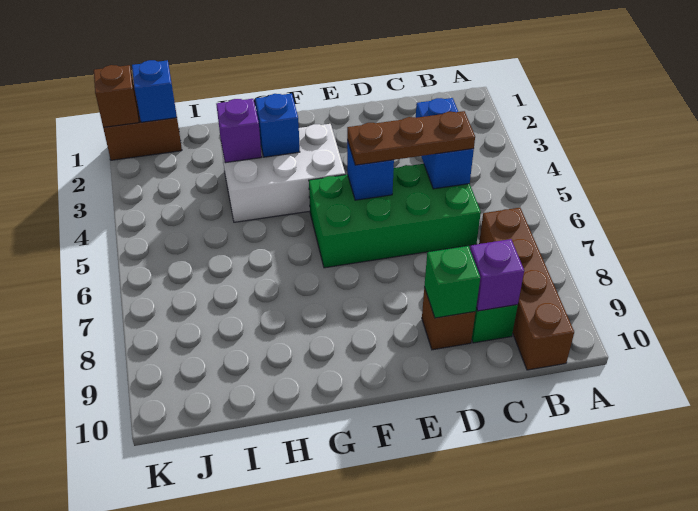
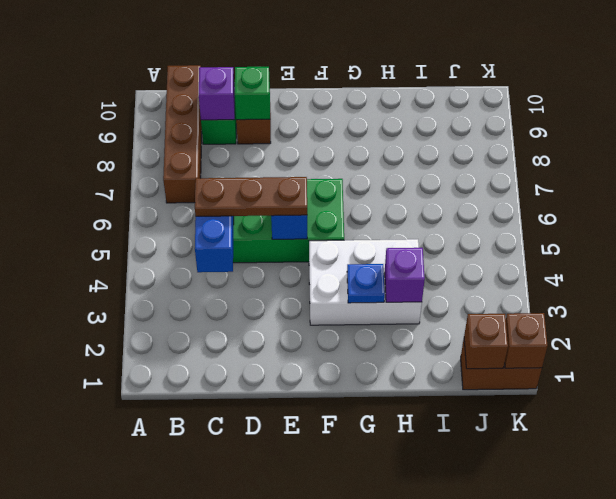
blue brick G3 level 2 -> blue plate G3 level 2
blue brick J1 level 2 -> brown brick J1 level 2

